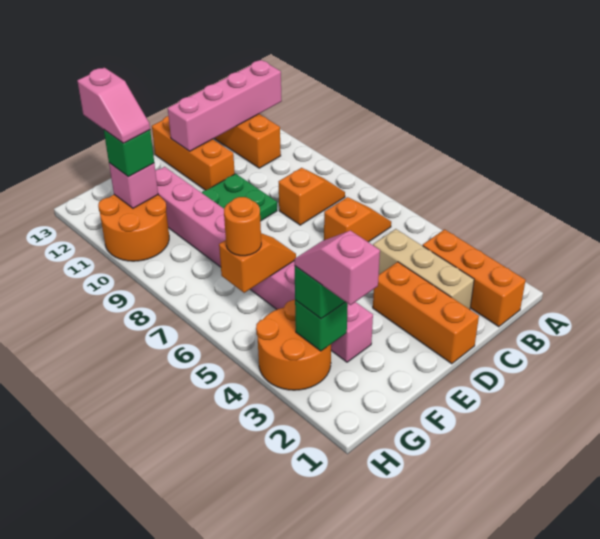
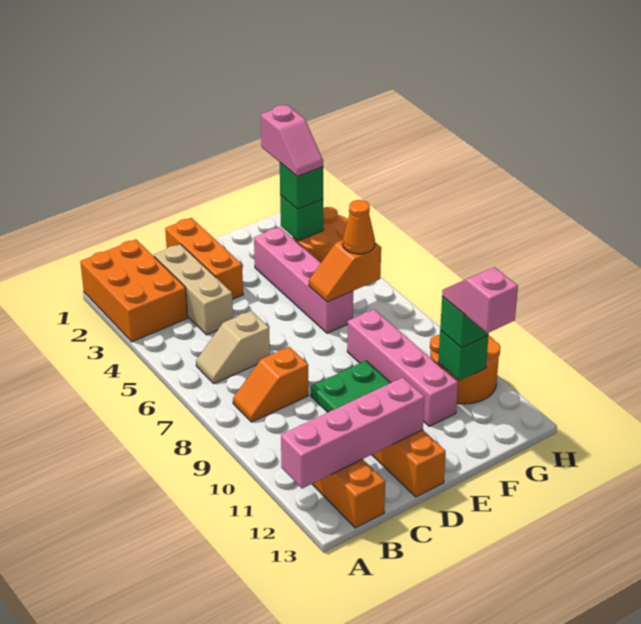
orange brick B1:B3 level 1 -> orange brick A1:B3 level 1
orange slope B6:C6 level 1 top C -> tan slope B6:C6 level 1 top C
orange round brick G6 level 3 -> orange cone G6 level 3
pink brick G11 level 2 -> green brick G11 level 2

